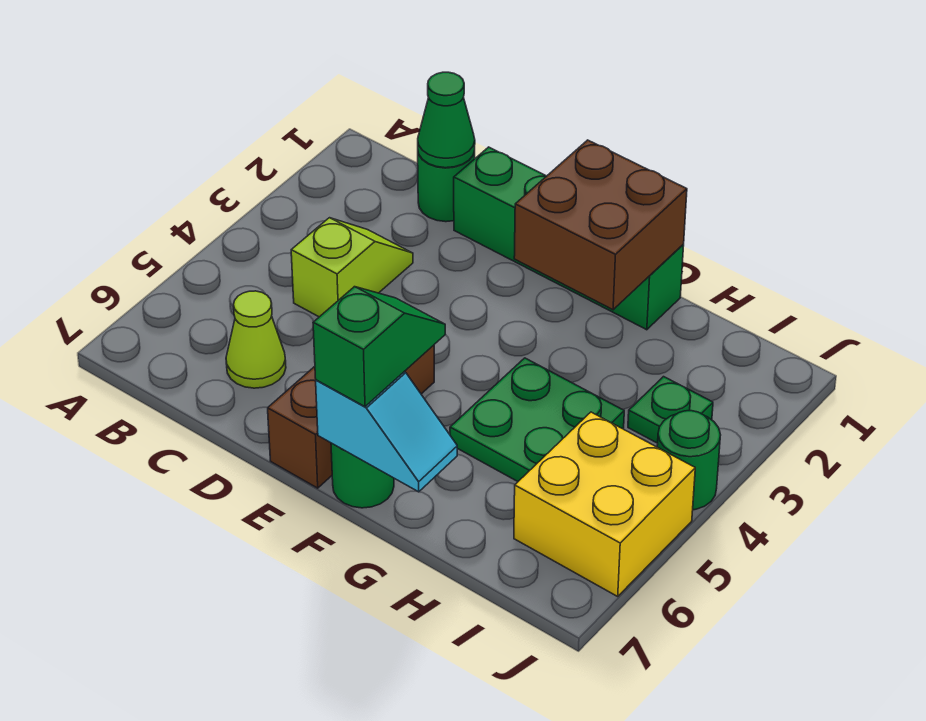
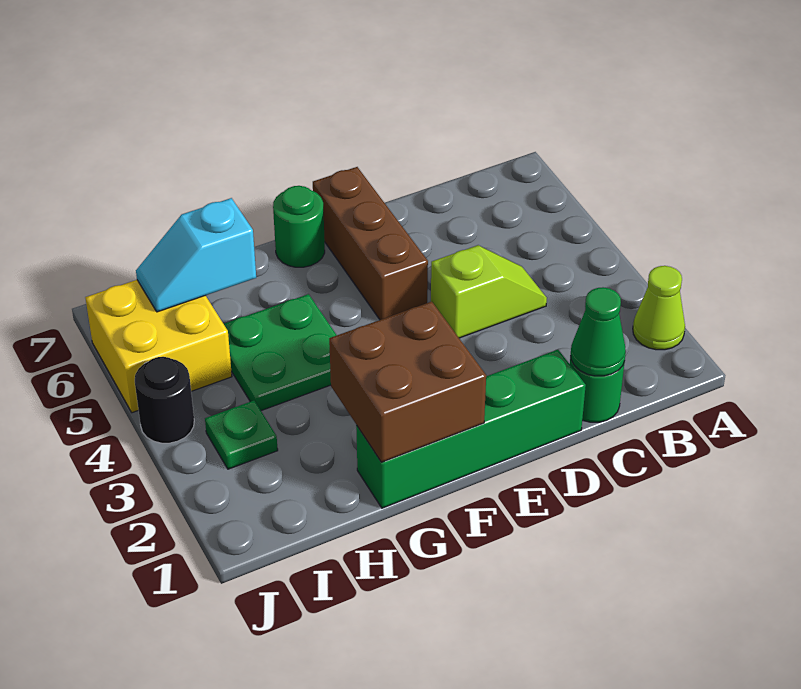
lime slope C3:C4 level 1 top 4 -> lime slope C4:D4 level 1 top D
lime cone C6 level 1 -> lime cone A2 level 1
green slope F6:F7 level 3 top 7 -> none
cyan slope F7:G7 level 2 top F -> cyan slope H6:I6 level 2 top H
green round brick J4 level 1 -> black round brick J4 level 1

